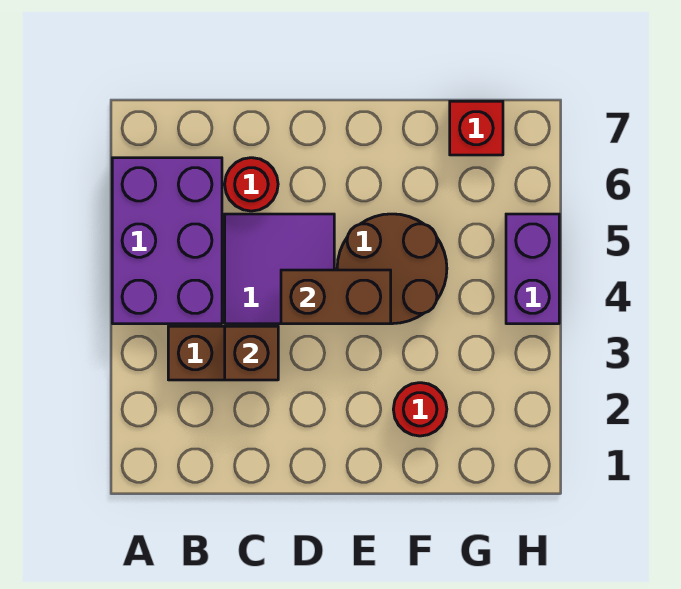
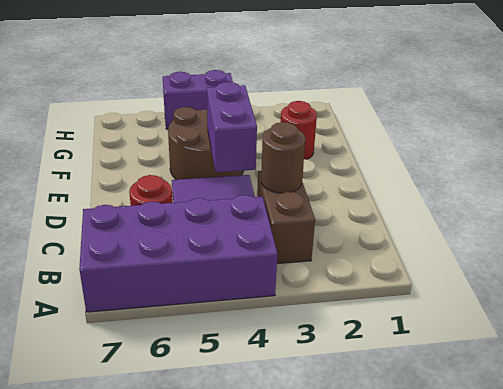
purple brick A4:B6 level 1 -> purple brick A4:B7 level 1
brown brick C3 level 2 -> brown round brick C3 level 2
brown brick D4:E4 level 2 -> purple brick D4:E4 level 2
red brick G7 level 1 -> none

